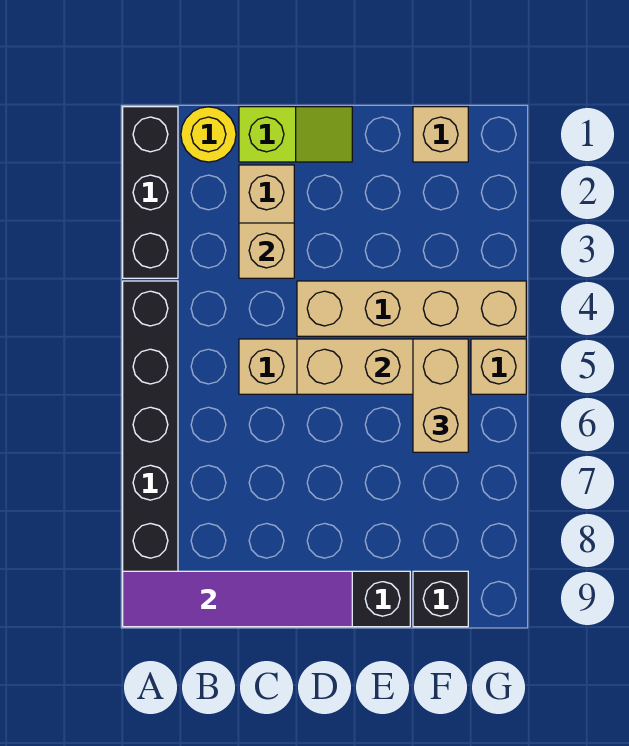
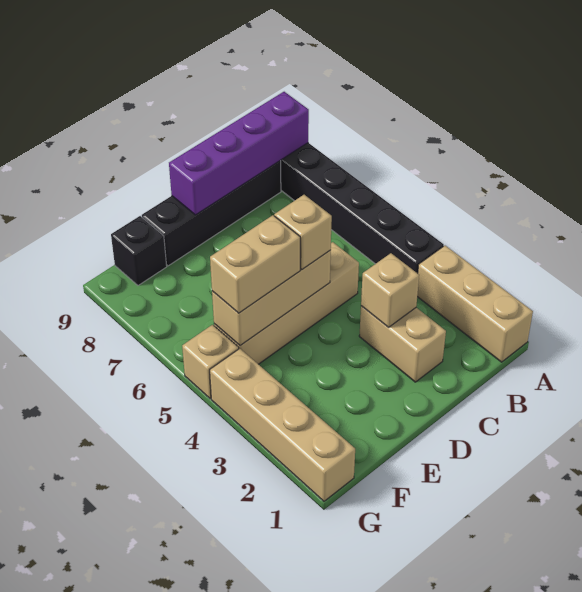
black brick A1:A3 level 1 -> tan brick A1:A3 level 1
purple tile A9:D9 level 2 -> purple brick A9:D9 level 2
yellow round brick B1 level 1 -> none
lime slope C1:D1 level 1 top C -> none
tan brick D4:G4 level 1 -> tan brick G1:G4 level 1
tan brick F1 level 1 -> tan brick D5 level 3
tan brick F5:F6 level 3 -> tan brick E5:F5 level 3

